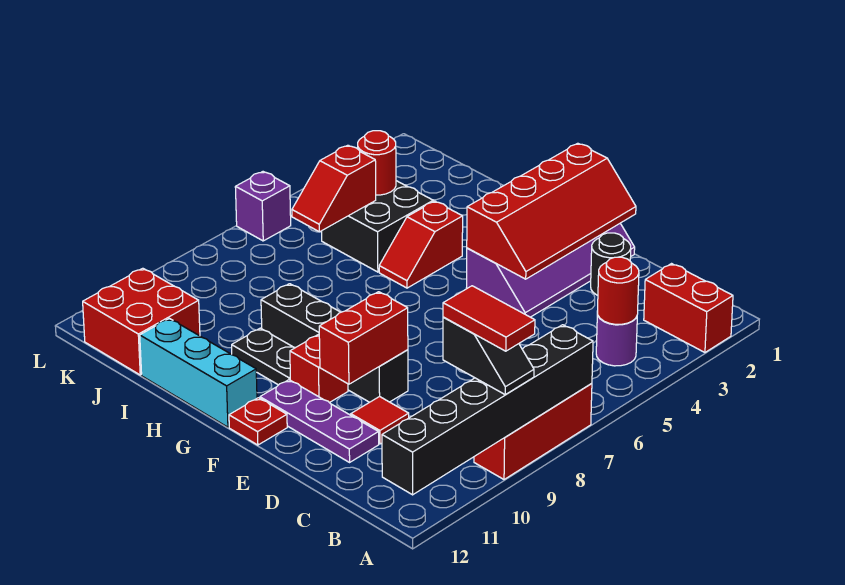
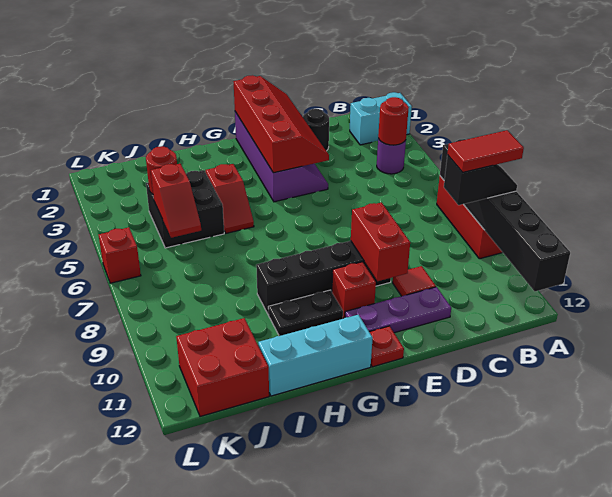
red brick A2:B2 level 1 -> cyan brick A2:B2 level 1
purple brick L6 level 1 -> red brick L6 level 1

